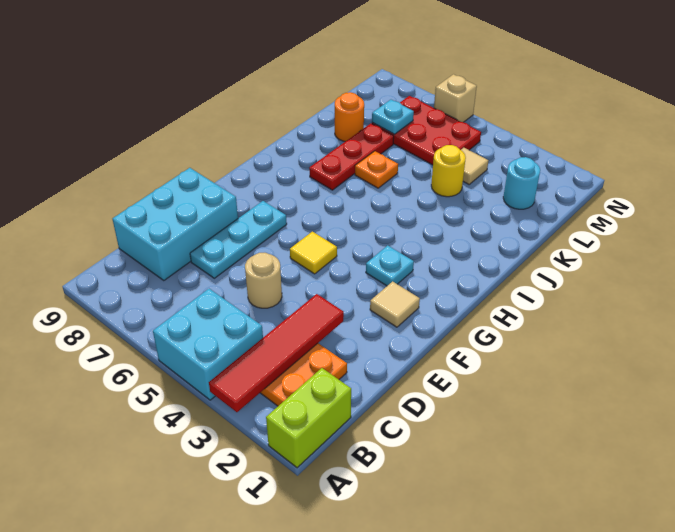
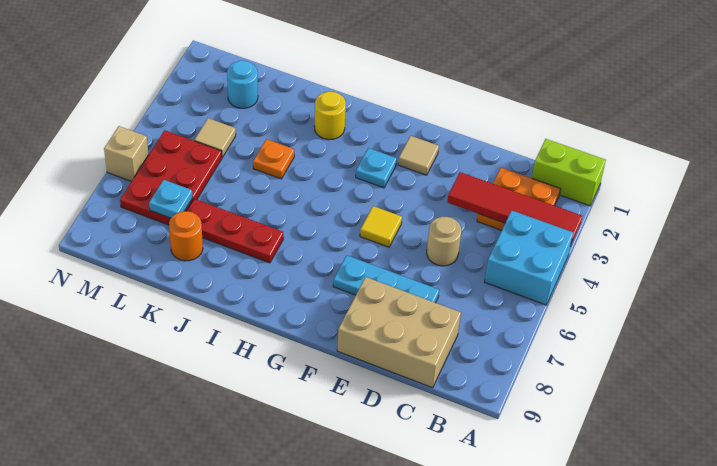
cyan brick C8:E9 level 1 -> tan brick C8:E9 level 1
orange plate J6 level 1 -> orange plate J4 level 1
yellow round brick K4 level 1 -> yellow round brick I2 level 1

